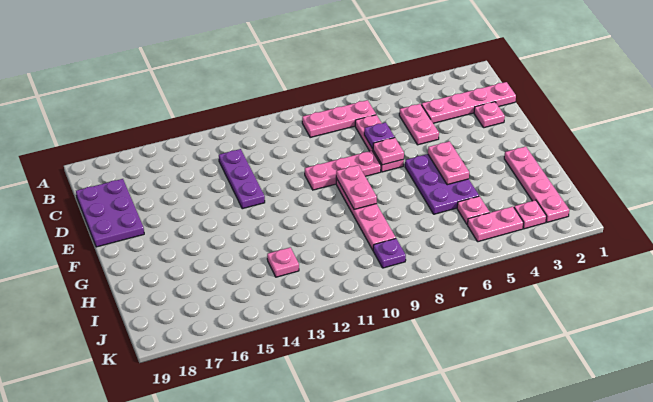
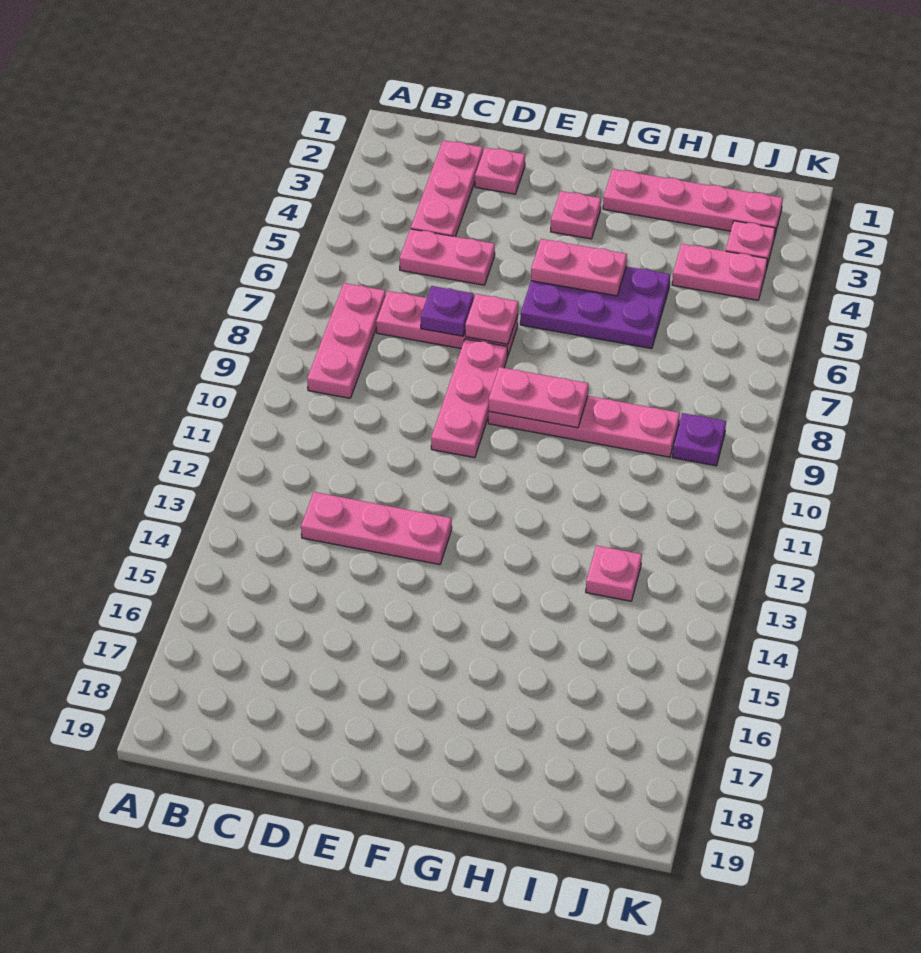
pink plate C1:C4 level 1 -> pink plate C2:C4 level 1
purple plate C13:E13 level 1 -> pink plate C13:E13 level 1
purple plate C18:E19 level 1 -> none
pink plate I5 level 1 -> pink plate F3 level 1
pink plate J4:J5 level 1 -> pink plate I4:J4 level 1

